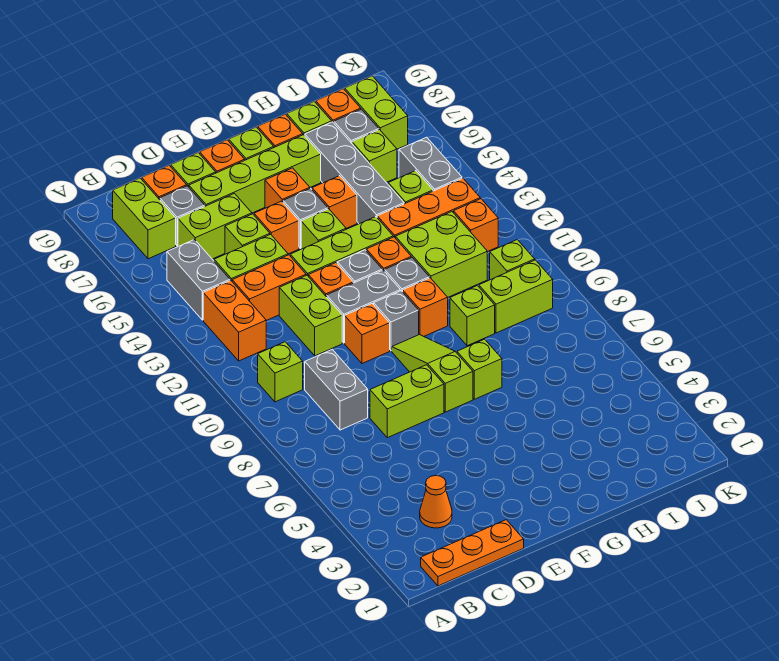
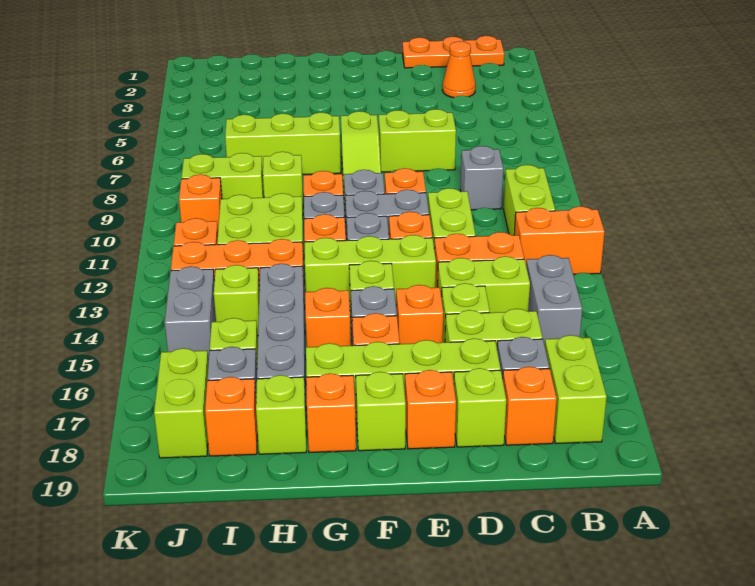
lime brick B10 level 1 -> lime brick B10:B11 level 1
orange brick B12:B13 level 1 -> orange brick A12:B12 level 1
grey brick C8:C9 level 1 -> grey brick C9 level 1
lime brick G7 level 1 -> lime brick G7:I7 level 1
lime brick J10 level 1 -> orange brick J10 level 1

